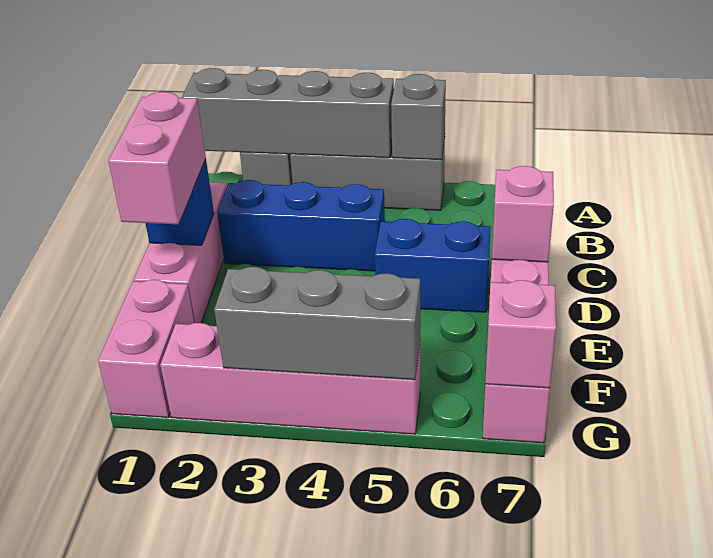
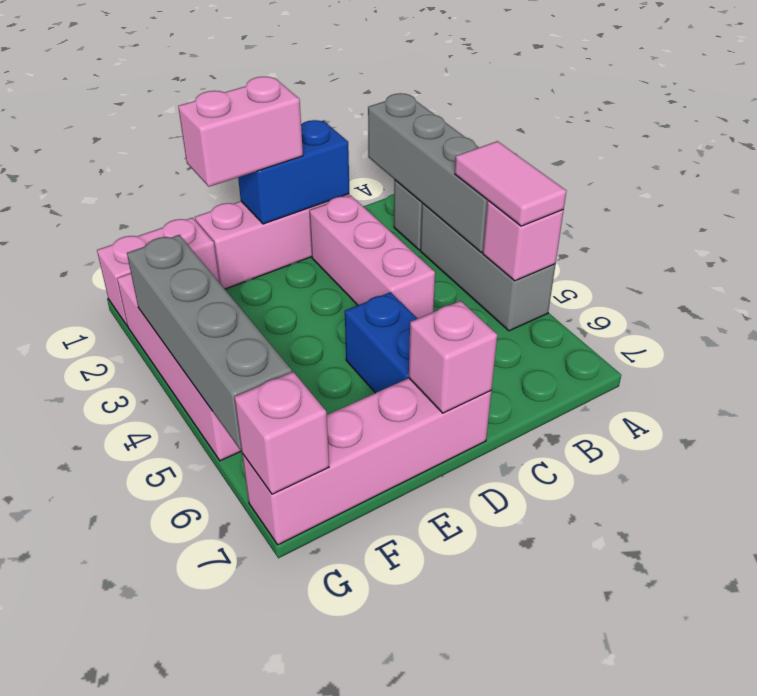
none -> pink tile A4:A5 level 3
grey brick A5 level 2 -> pink brick A5 level 2
blue brick C2:C4 level 1 -> pink brick C2:C4 level 1
blue brick D1 level 2 -> blue brick C1:D1 level 2
grey brick G3:G5 level 2 -> grey brick G3:G6 level 2

